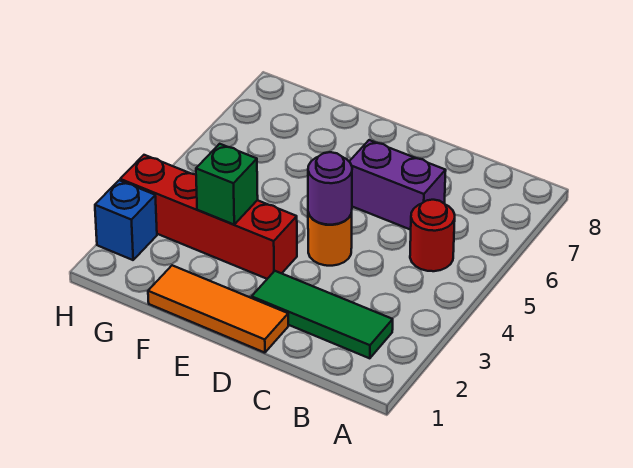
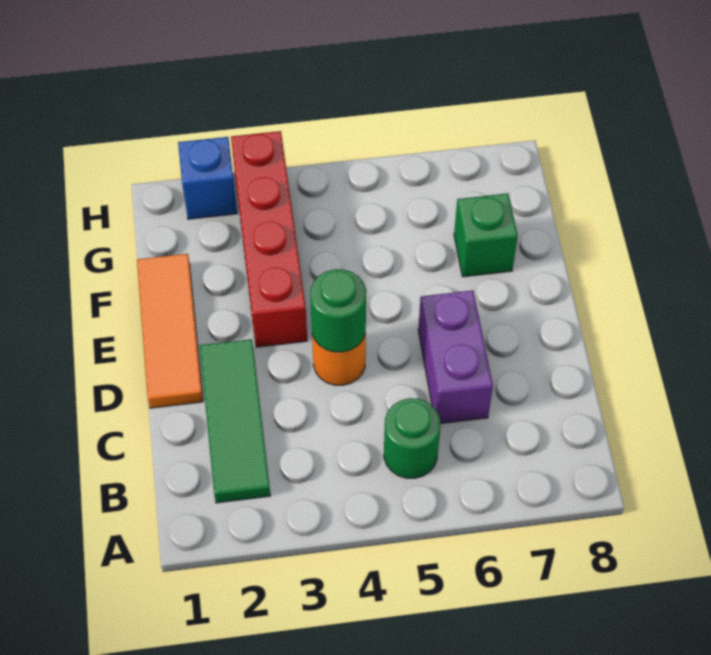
red round brick B5 level 1 -> green round brick B5 level 1
purple round brick D4 level 2 -> green round brick D4 level 2
green brick F3 level 2 -> green brick F7 level 1

